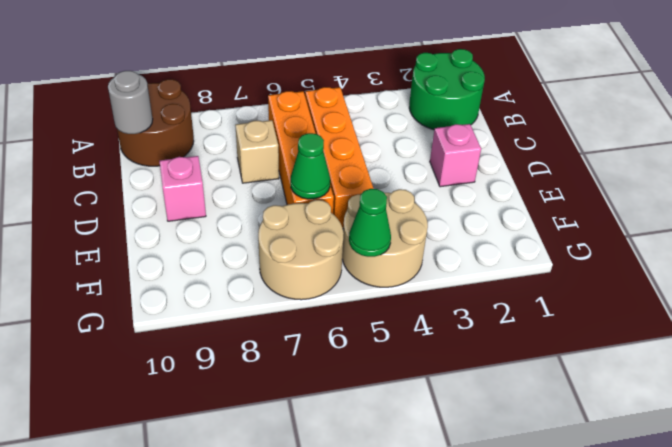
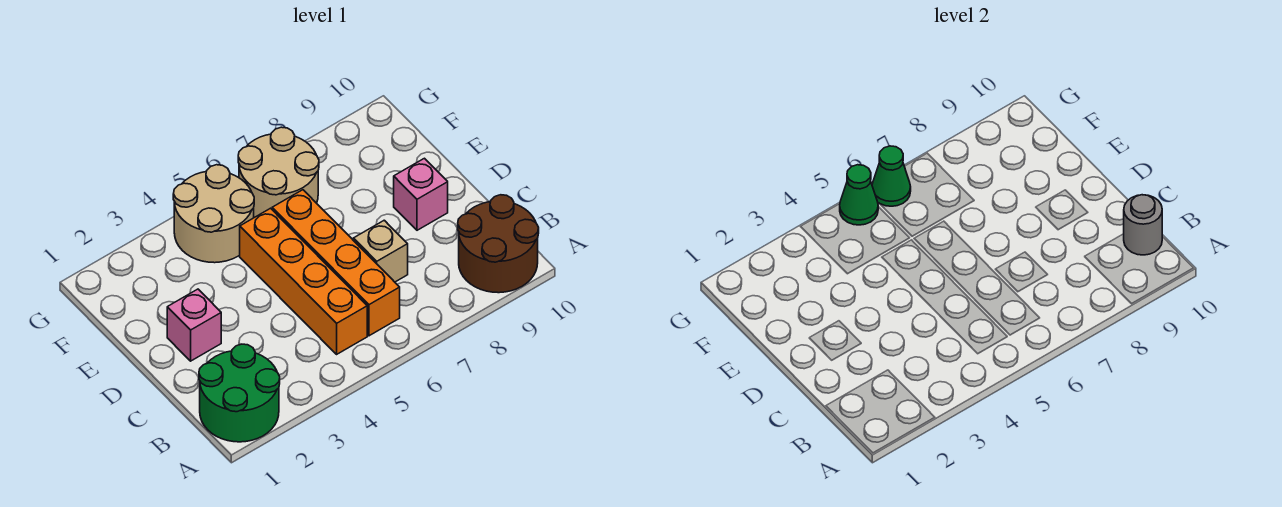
green cone E6 level 2 -> green cone G6 level 2

